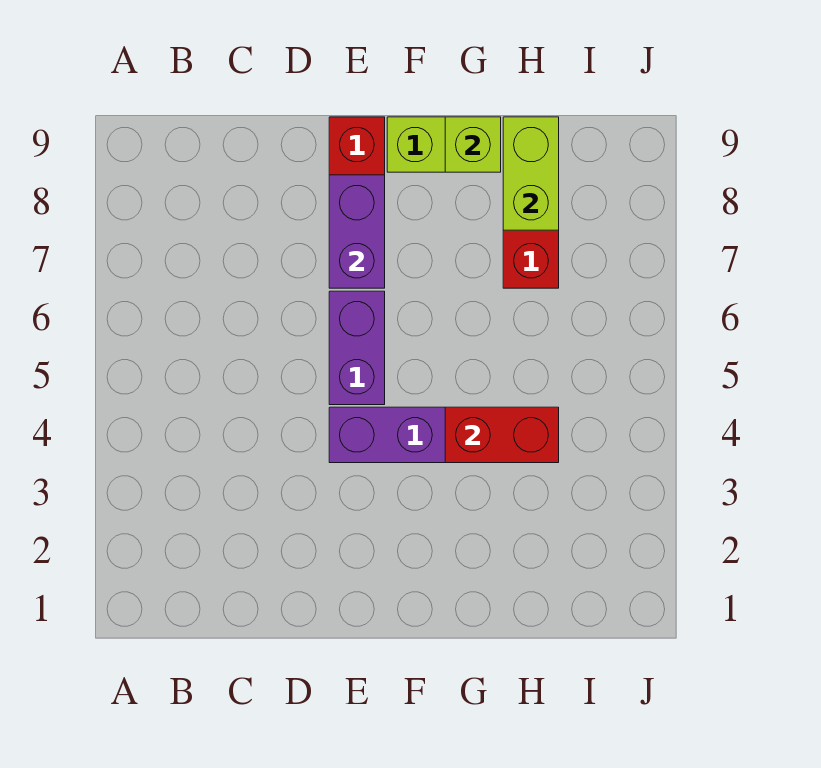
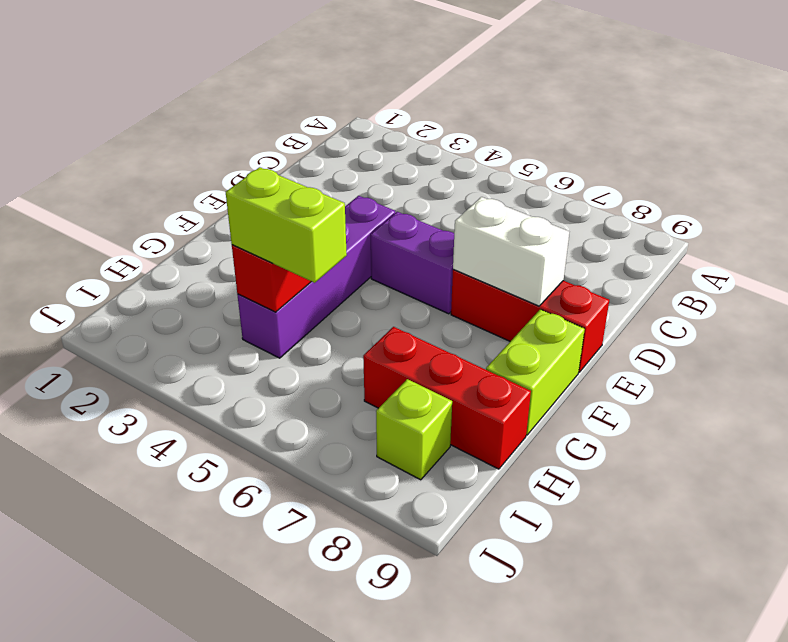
purple brick E7:E8 level 2 -> white brick E7:E8 level 2
lime brick G9 level 2 -> lime brick I8 level 1
lime brick H8:H9 level 2 -> lime brick H4:H5 level 3

